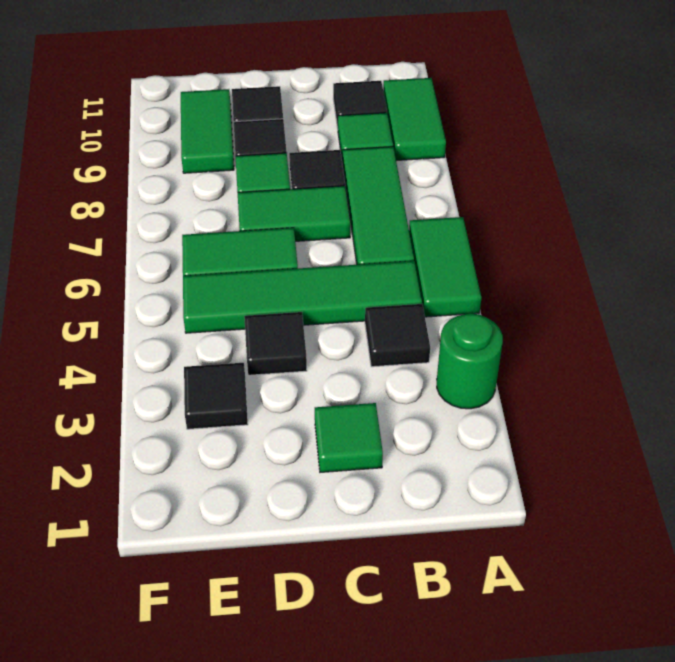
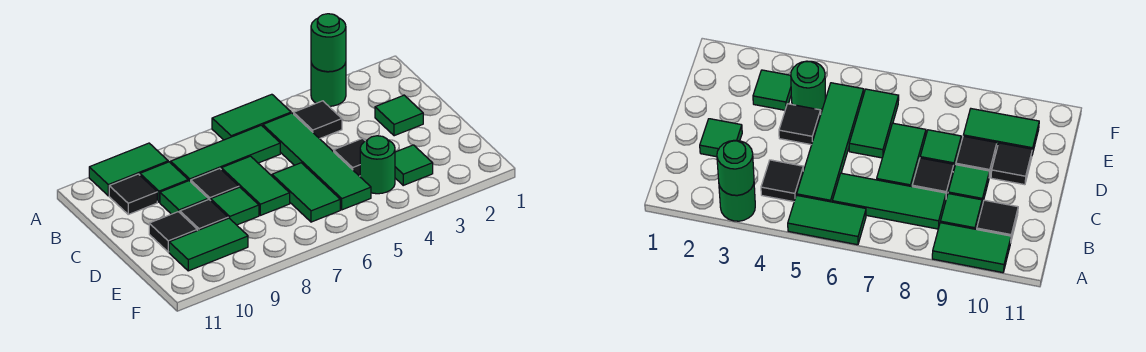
none -> green round brick A3 level 2
none -> green tile C9 level 1
black tile E3 level 1 -> green tile E3 level 1
none -> green round brick E4 level 1

